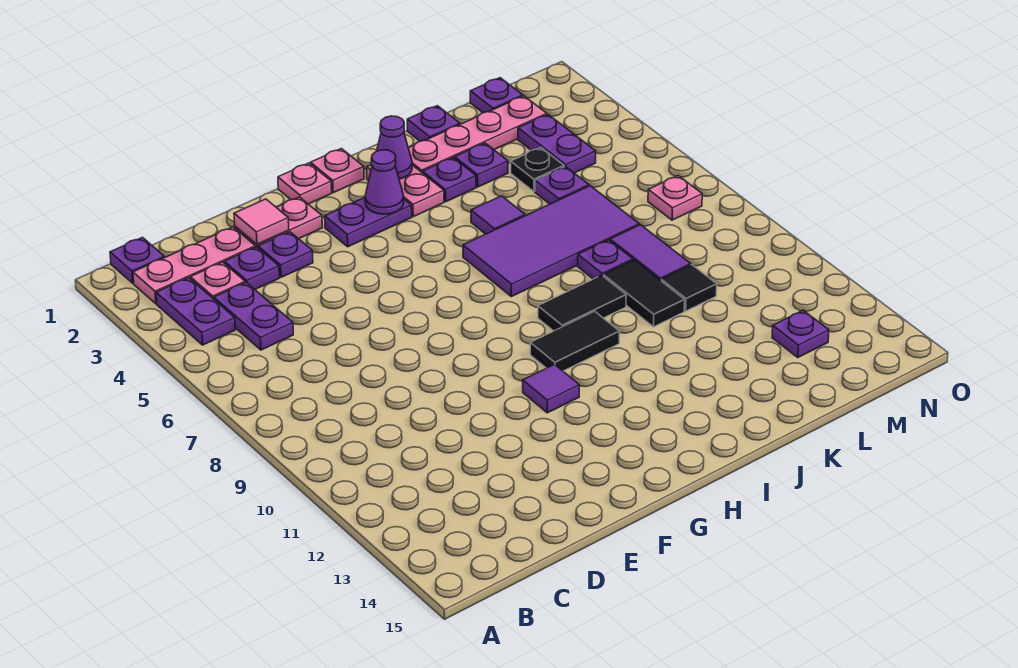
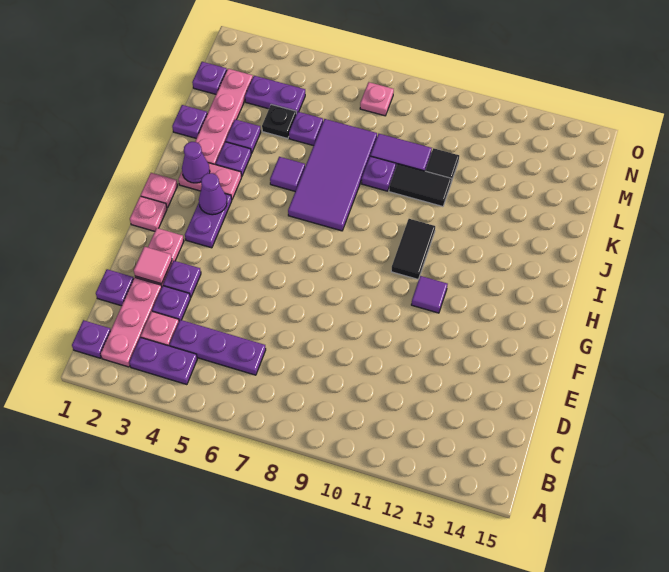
purple plate C4:C5 level 1 -> purple plate C4:C6 level 1
black tile I9:J9 level 1 -> none
purple plate M13 level 1 -> purple plate D1 level 1

